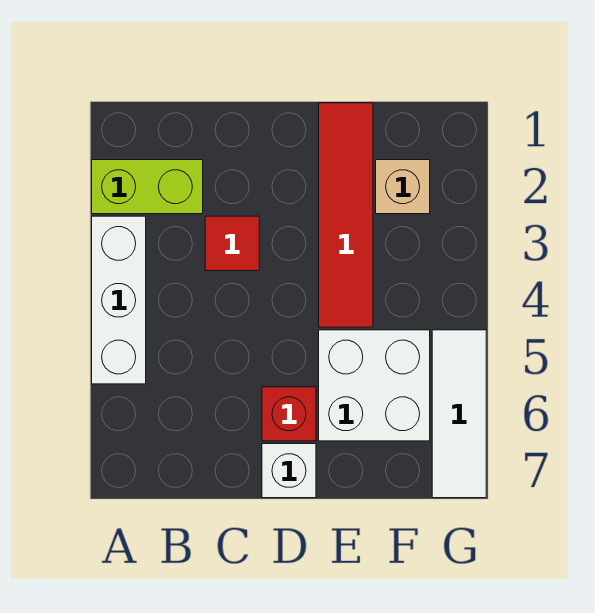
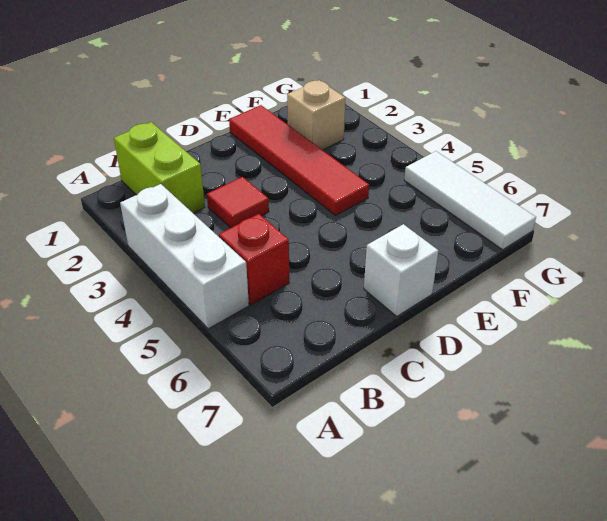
lime brick A2:B2 level 1 -> lime brick B1:B2 level 1
red brick D6 level 1 -> red brick B5 level 1
white brick E5:F6 level 1 -> none

